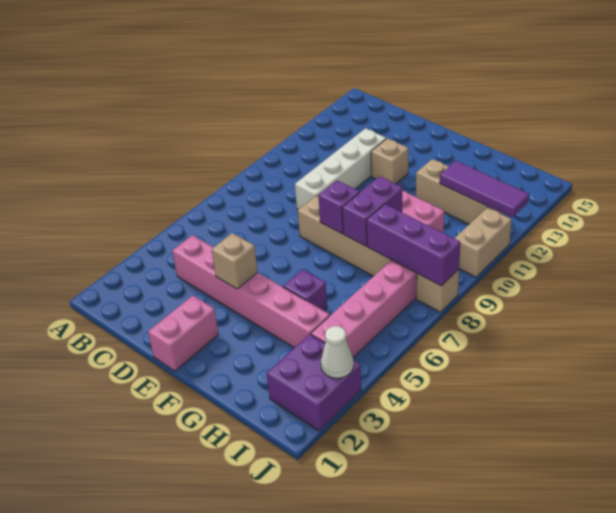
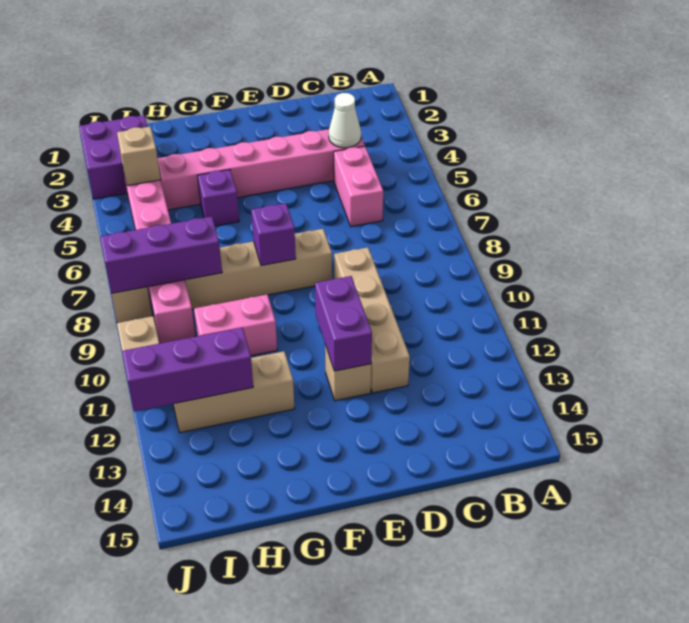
white brick D9:D12 level 1 -> tan brick D9:D12 level 1
pink brick E1:E2 level 1 -> pink brick C5:C6 level 1
tan brick E4 level 2 -> tan brick I4 level 2
purple brick G8:G9 level 2 -> purple brick E11:E12 level 2
purple tile H12:J12 level 2 -> purple brick H12:J12 level 2
white cone J3 level 2 -> white cone C4 level 2

